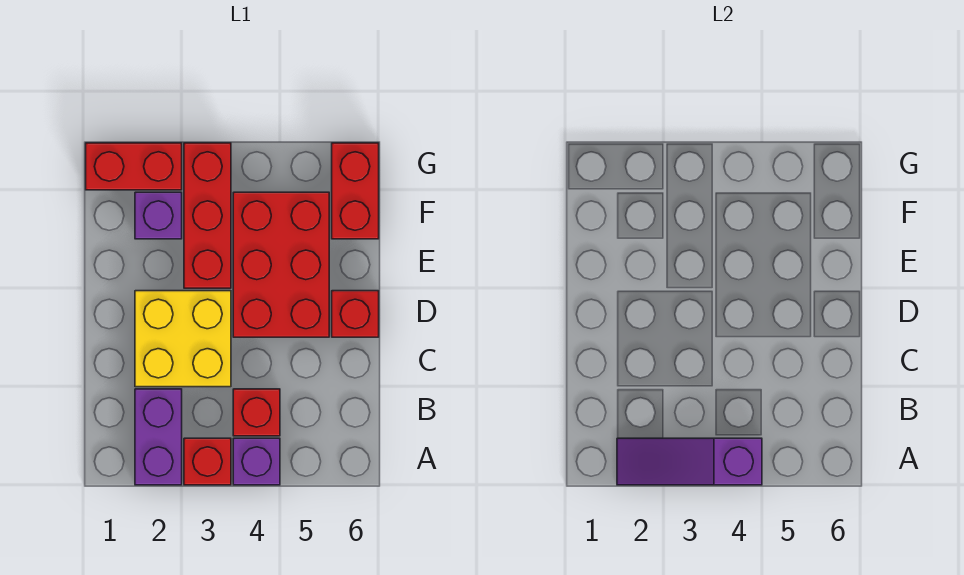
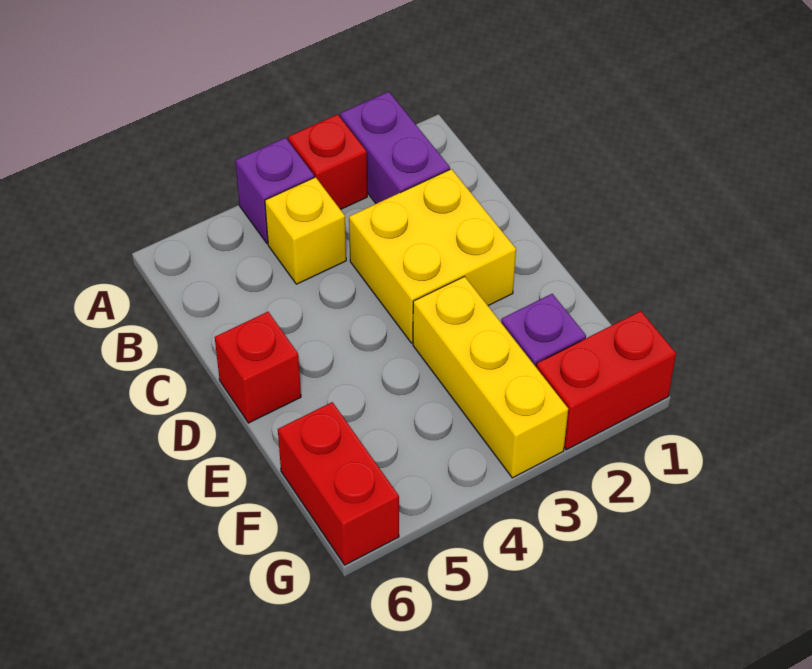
purple slope A2:A4 level 2 top 4 -> none
red brick B4 level 1 -> yellow brick B4 level 1
red brick D4:F5 level 1 -> none
red brick E3:G3 level 1 -> yellow brick E3:G3 level 1

